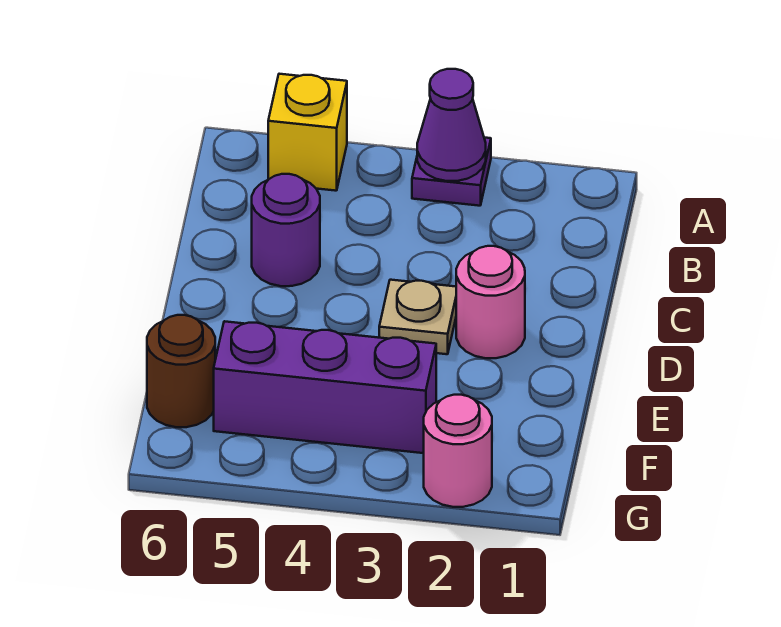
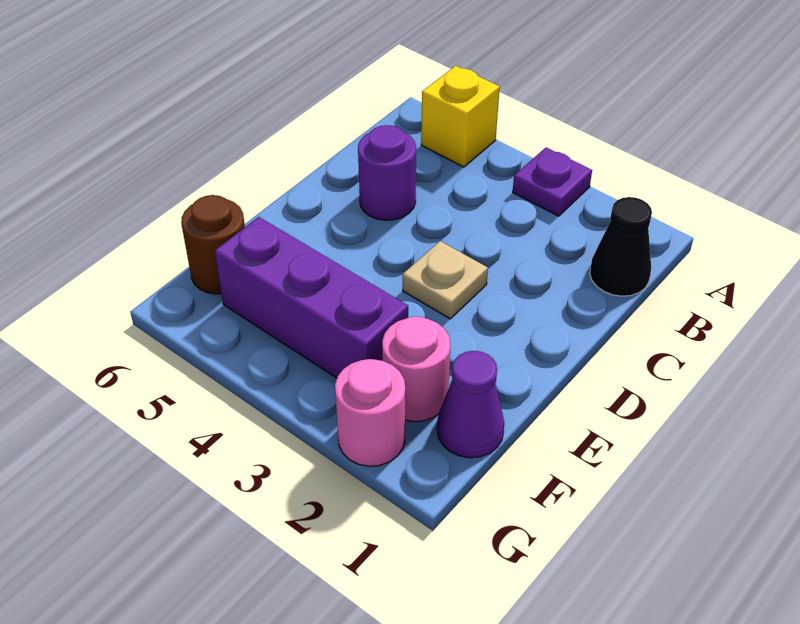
purple cone A3 level 2 -> purple cone F1 level 1
none -> black cone B1 level 1
pink round brick D2 level 1 -> pink round brick F2 level 1

